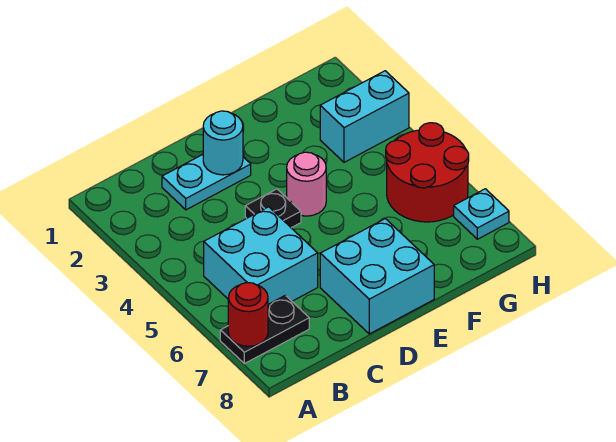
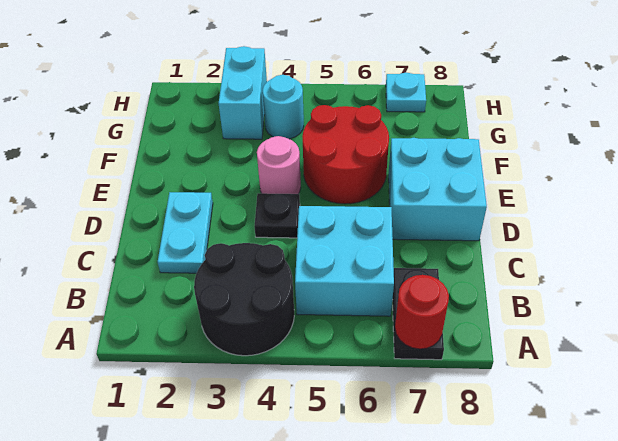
none -> black round brick A3:B4 level 1
cyan round brick D2 level 2 -> cyan round brick G4 level 1
red round brick G5:H6 level 1 -> red round brick E5:F6 level 1

